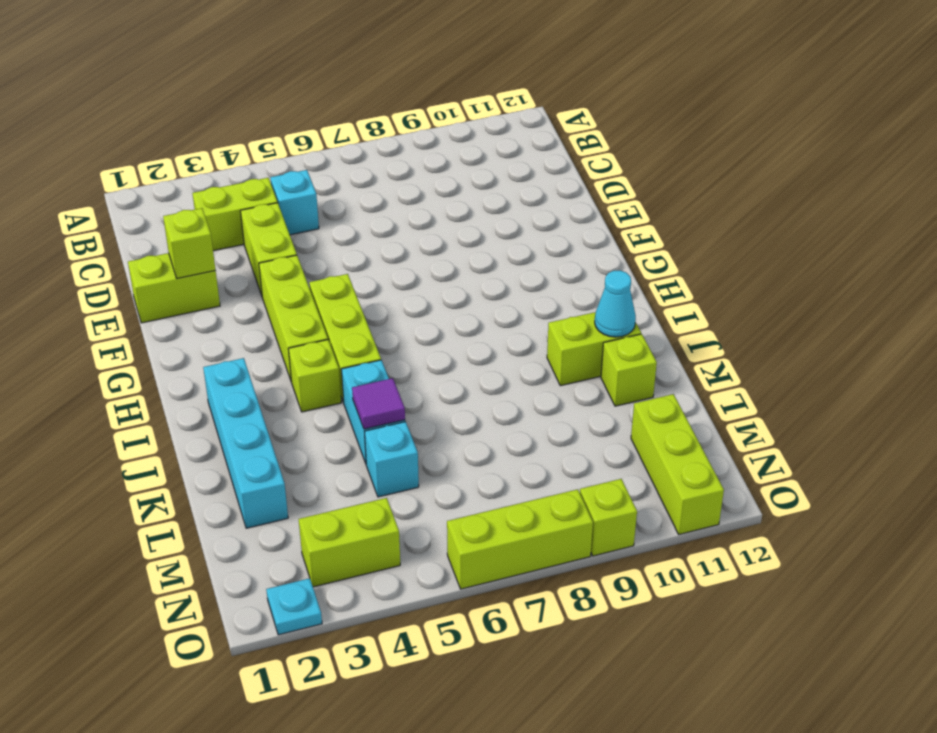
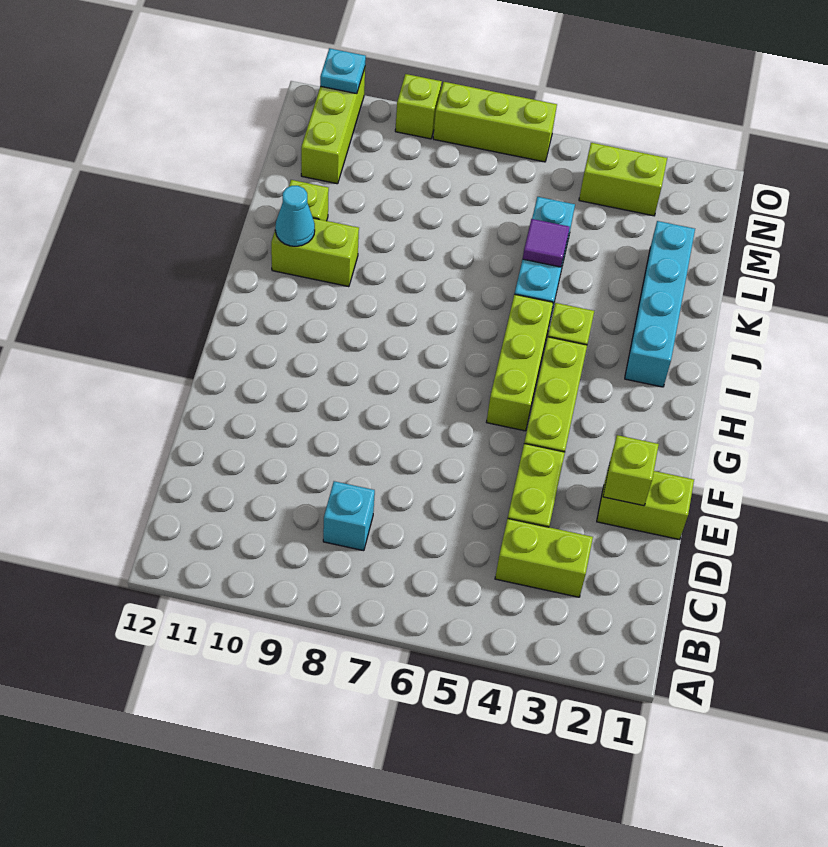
cyan brick C5 level 1 -> cyan brick C8 level 1
cyan plate O2 level 1 -> cyan plate O11 level 2

